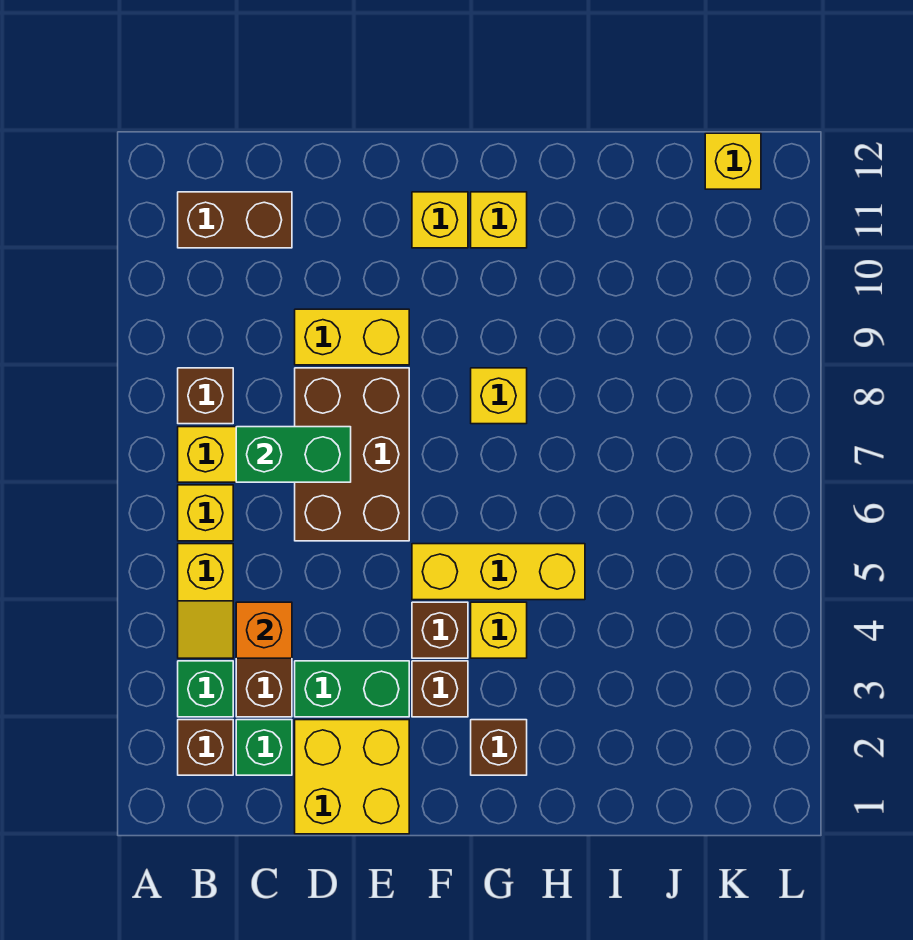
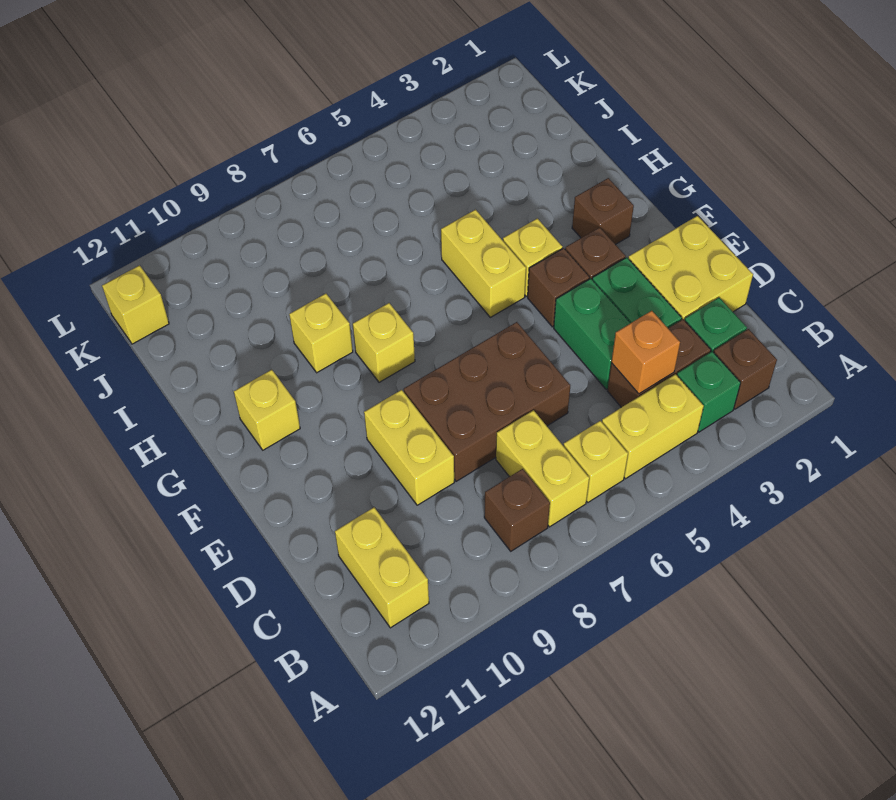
yellow slope B4:B5 level 1 top 5 -> yellow brick B4:B5 level 1
brown brick B11:C11 level 1 -> yellow brick B11:C11 level 1
green brick C7:D7 level 2 -> green brick D4:E4 level 1
yellow brick F5:H5 level 1 -> yellow brick G5:H5 level 1
yellow brick F11 level 1 -> yellow brick H9 level 1

